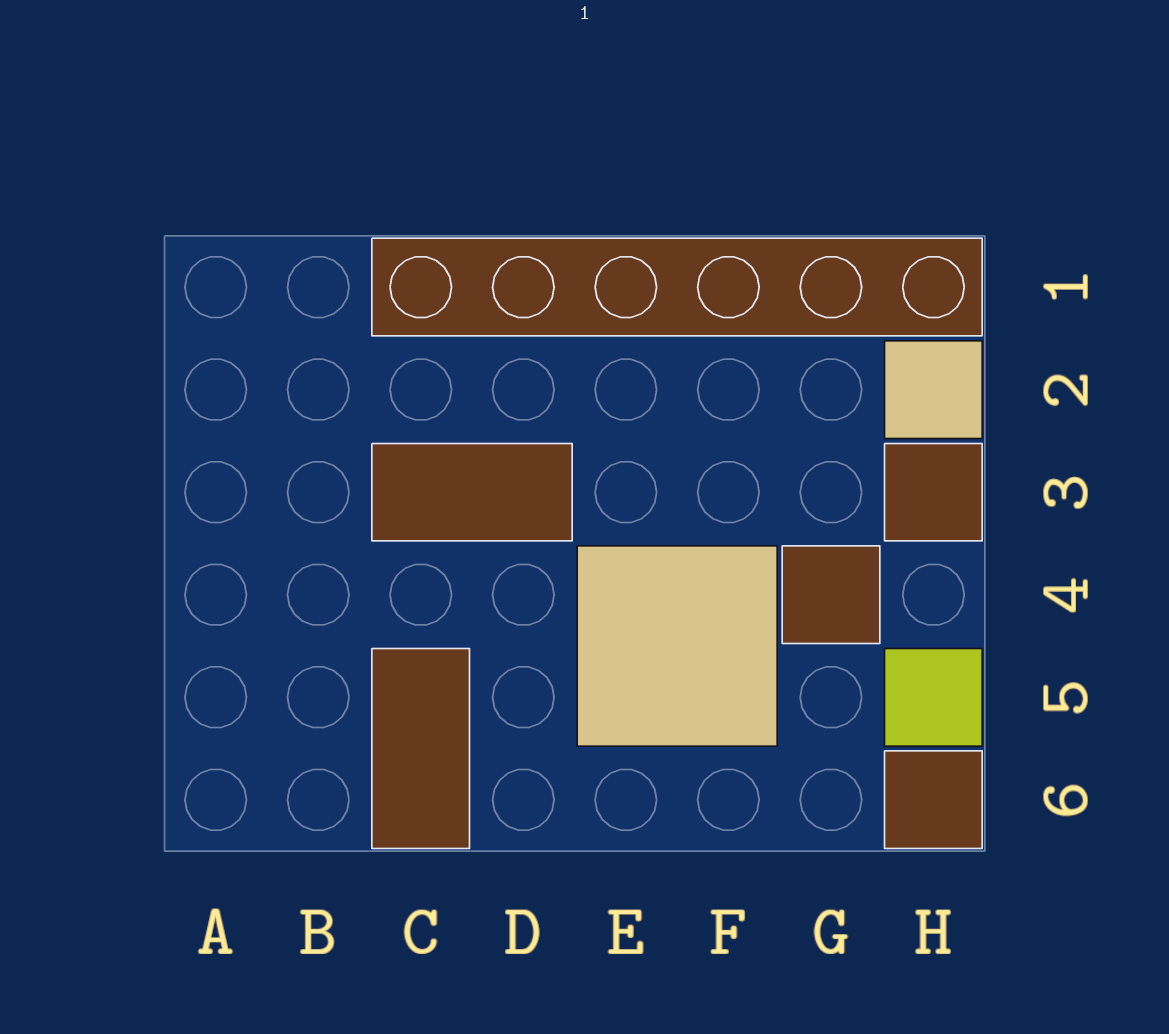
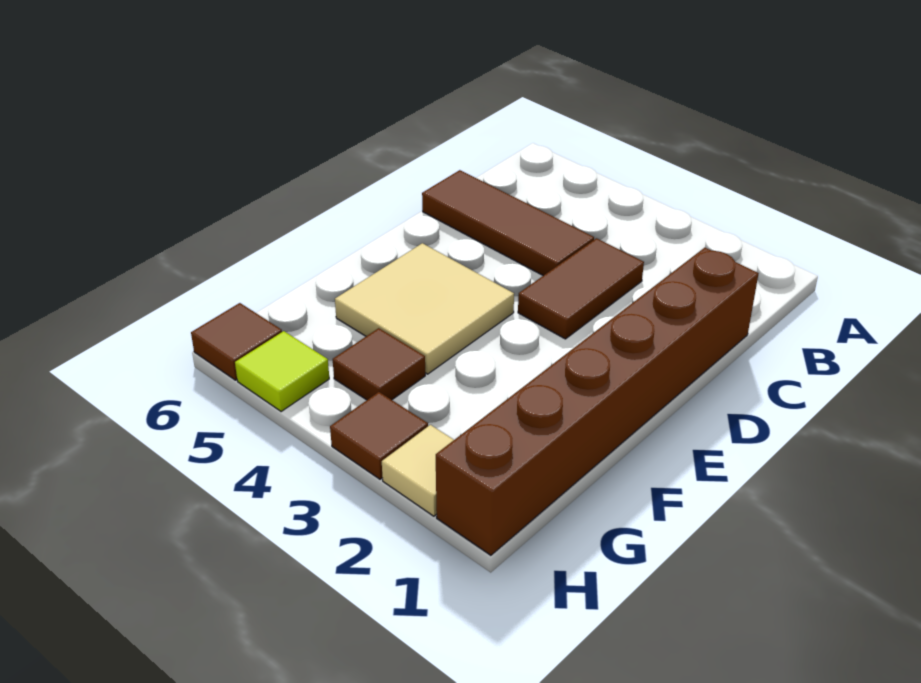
brown tile C5:C6 level 1 -> brown tile C4:C6 level 1

